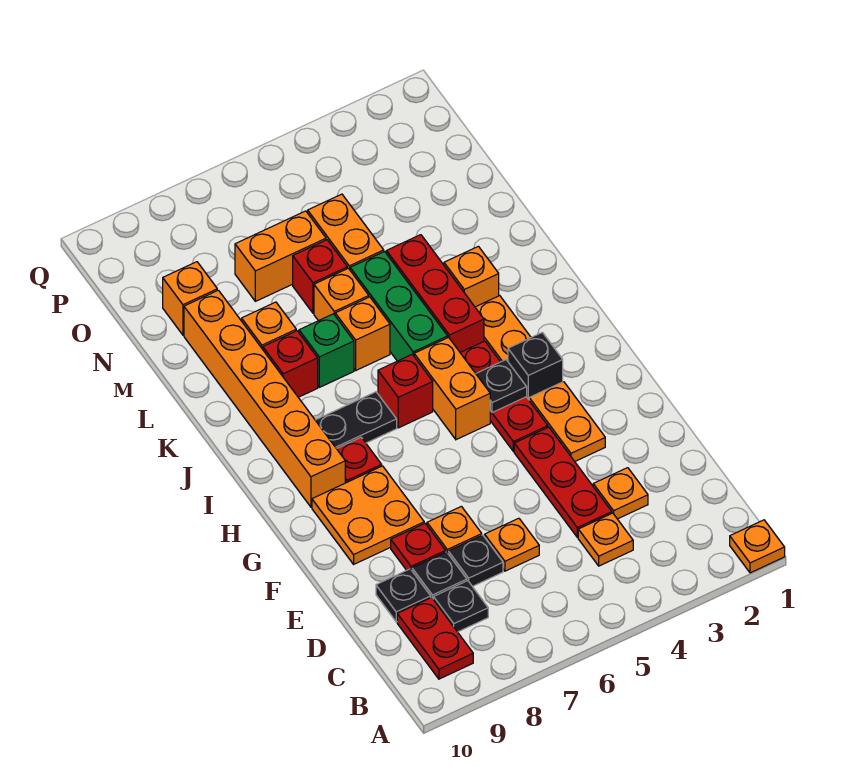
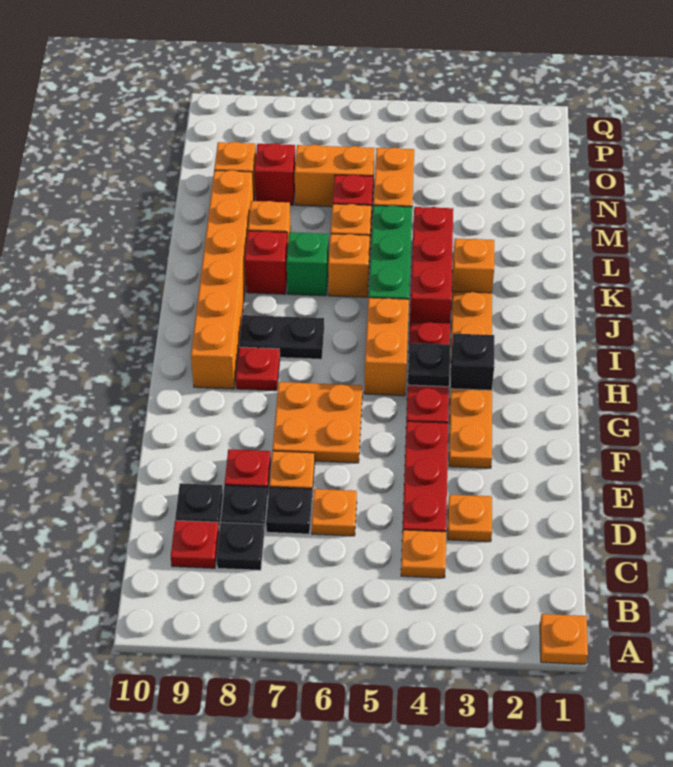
red plate B9:C9 level 1 -> red plate C9 level 1
orange plate F8:G9 level 1 -> orange plate F6:G7 level 1
red brick I6 level 1 -> red brick N8 level 1

